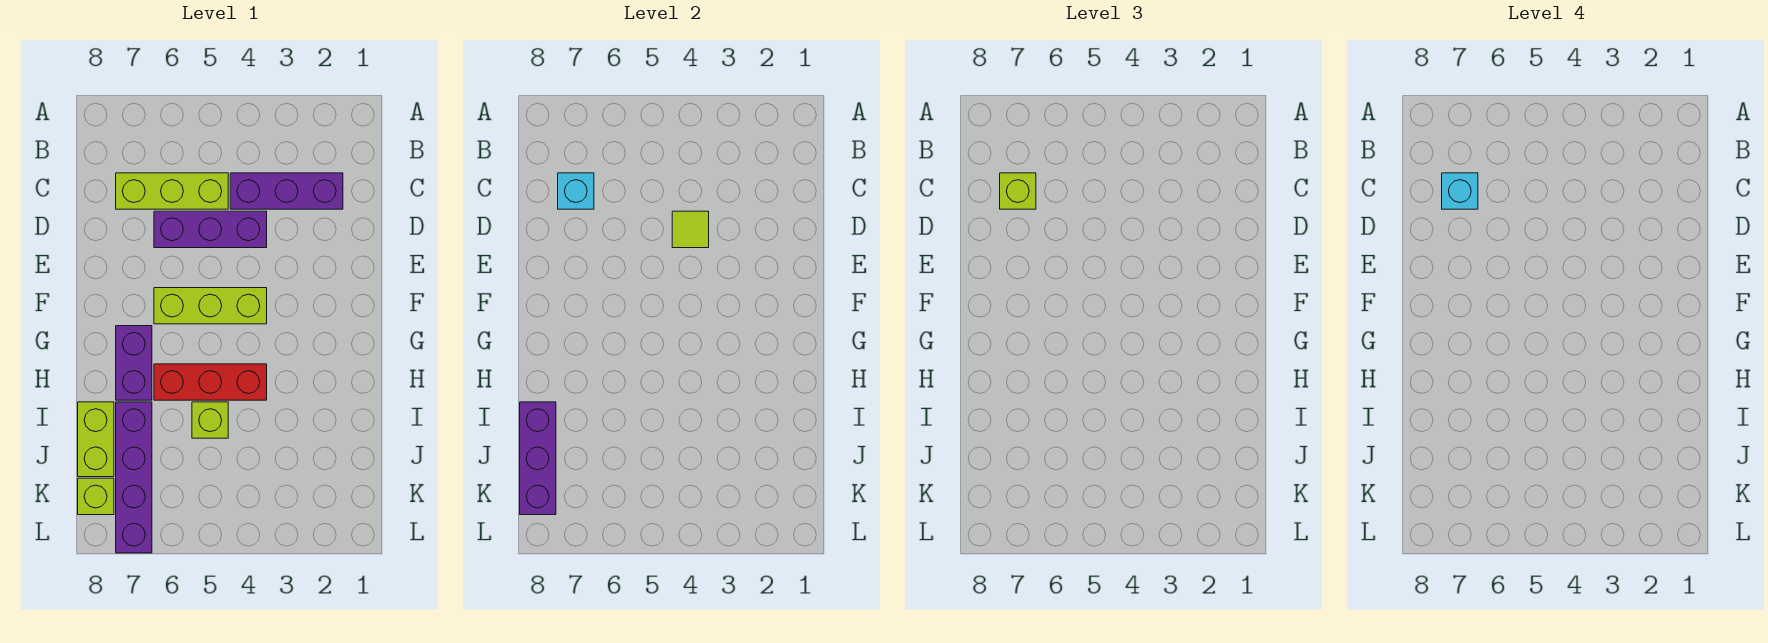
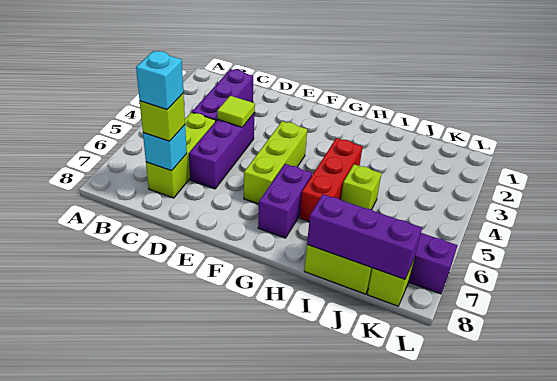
purple brick G7:H7 level 1 -> purple brick G6:G7 level 1

